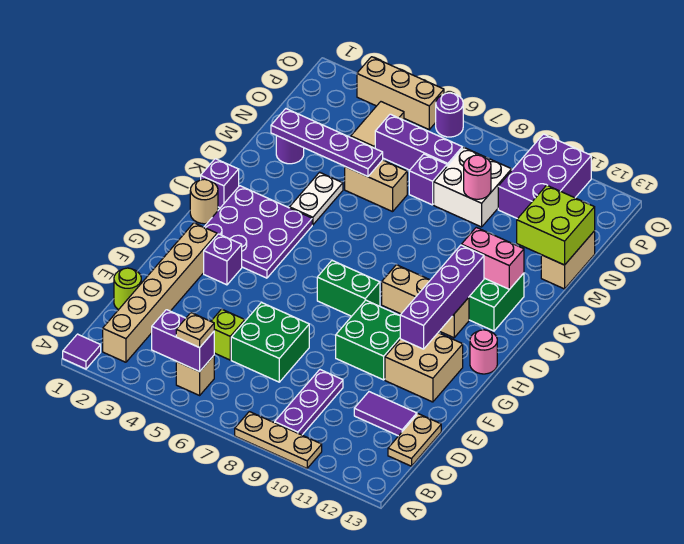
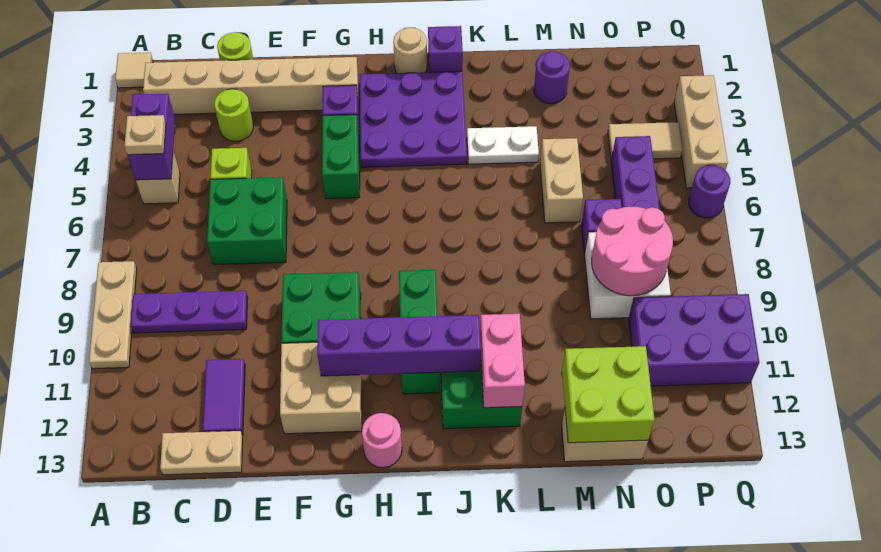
purple tile A1 level 1 -> tan tile A1 level 1
none -> lime round brick D3 level 1
green brick H7:H8 level 1 -> green brick G4:G5 level 1
tan brick I9:I11 level 1 -> green brick I9:I11 level 1
purple plate M2:M5 level 2 -> none
pink round brick N9 level 2 -> pink round brick N8:O9 level 2

